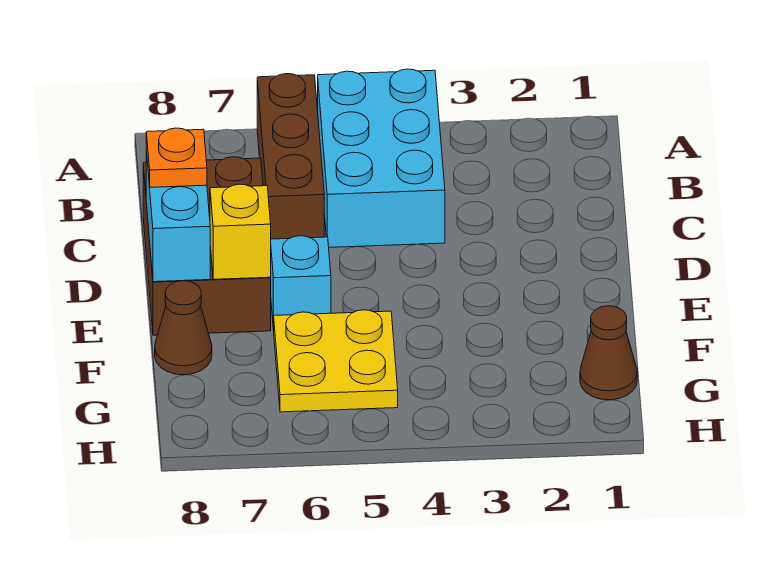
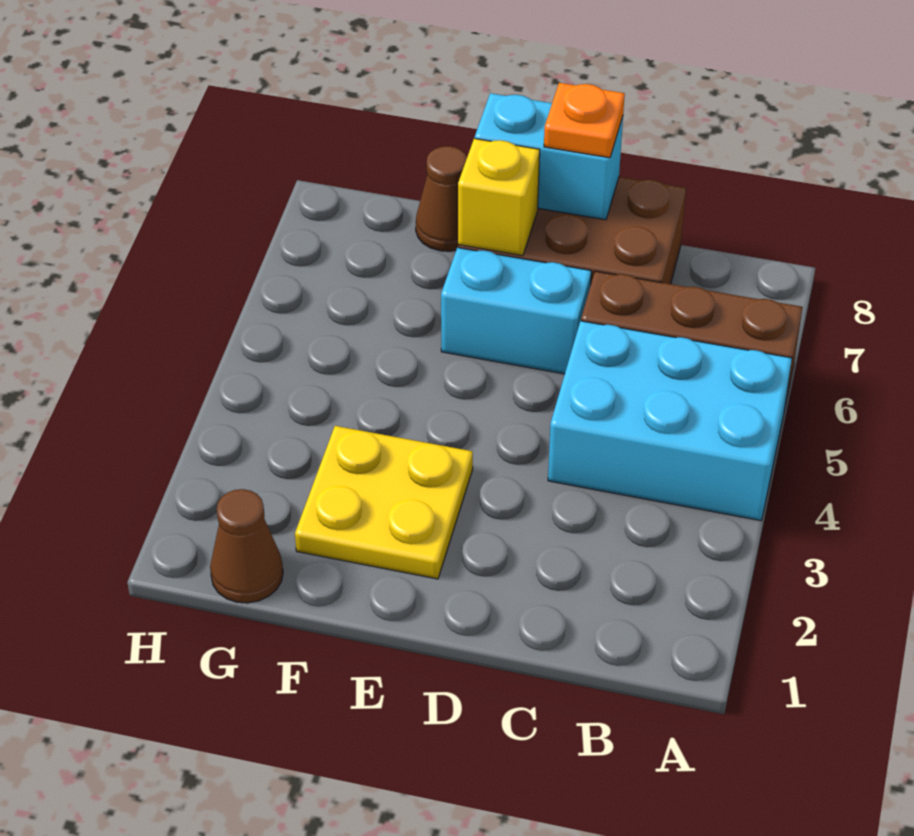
cyan brick E6 level 1 -> cyan brick D6:E6 level 1
yellow plate F5:G6 level 1 -> yellow plate E2:F3 level 1

